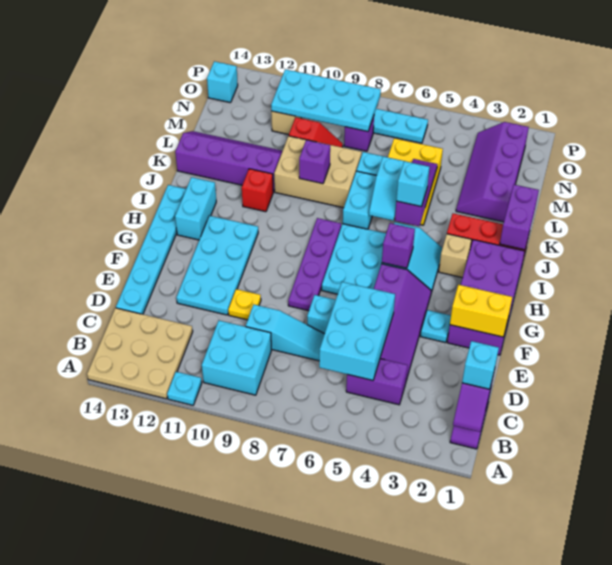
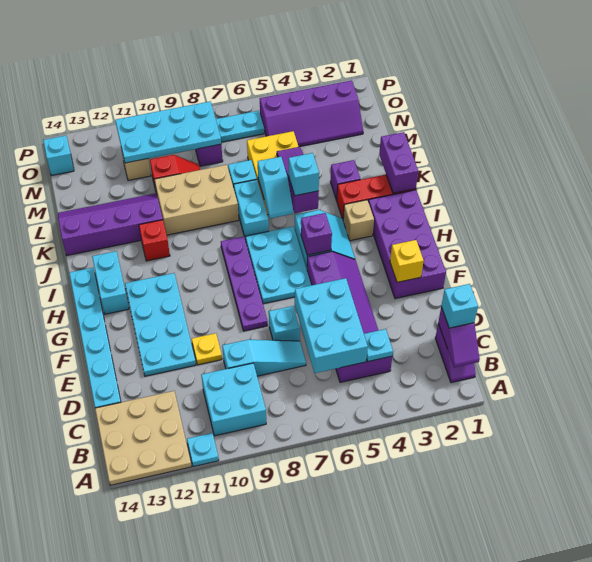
yellow brick F1:F2 level 2 -> yellow brick F2 level 2
cyan plate F3 level 1 -> cyan plate C4 level 2
purple brick K9 level 2 -> purple brick K3 level 1
purple slope L2:O3 level 1 top 2 -> purple slope N2:O5 level 1 top O

